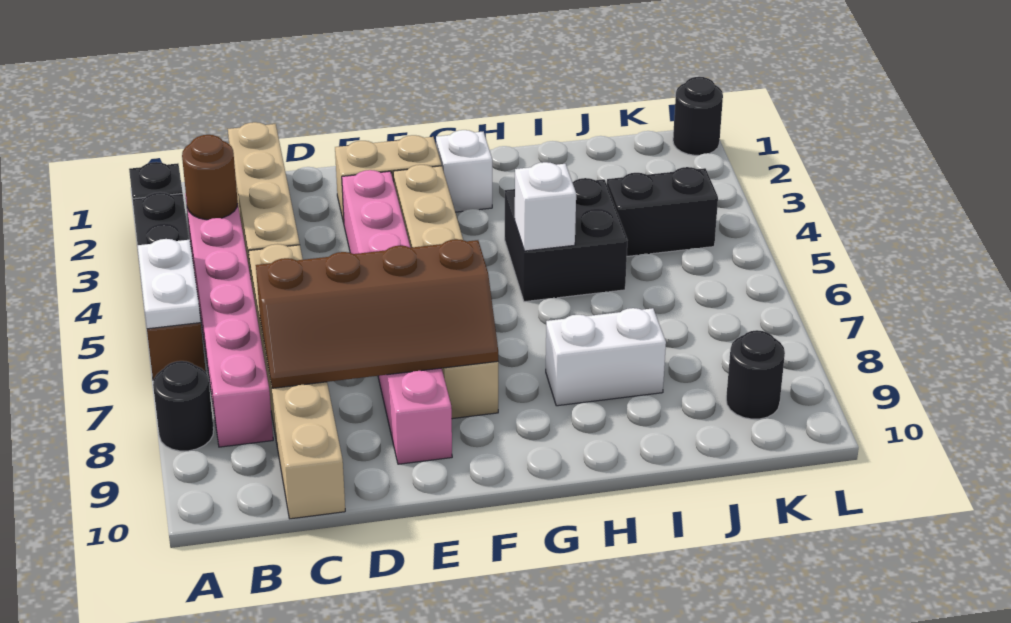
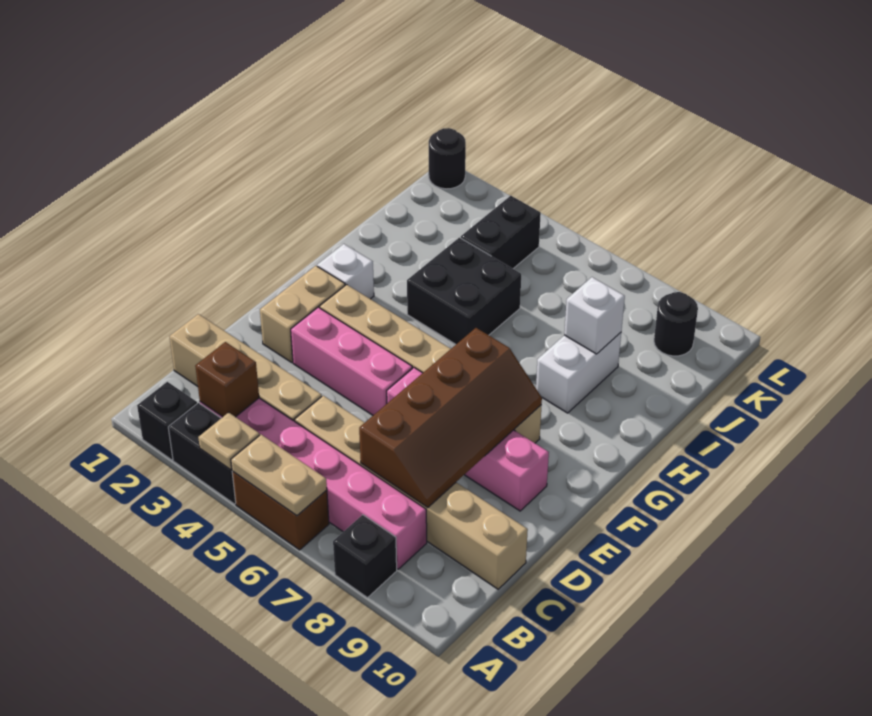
none -> tan plate A4 level 2
white plate A5:A6 level 2 -> tan plate A5:A6 level 2
black round brick A8 level 1 -> black brick A8 level 1
brown round brick B3 level 2 -> brown brick B3 level 2
white brick H5 level 2 -> white brick I8 level 2

